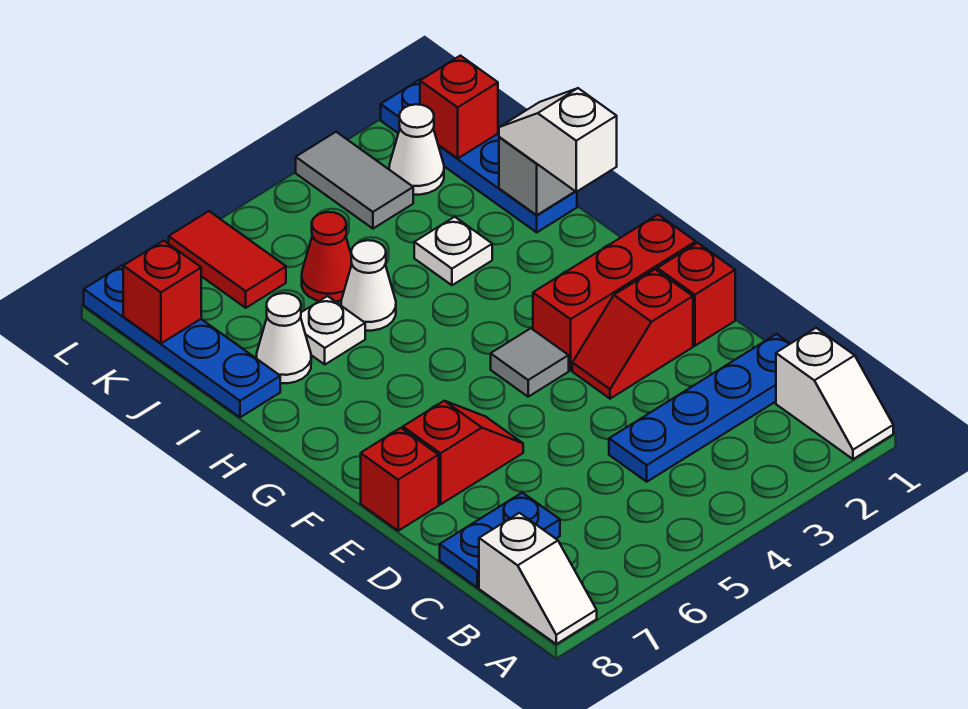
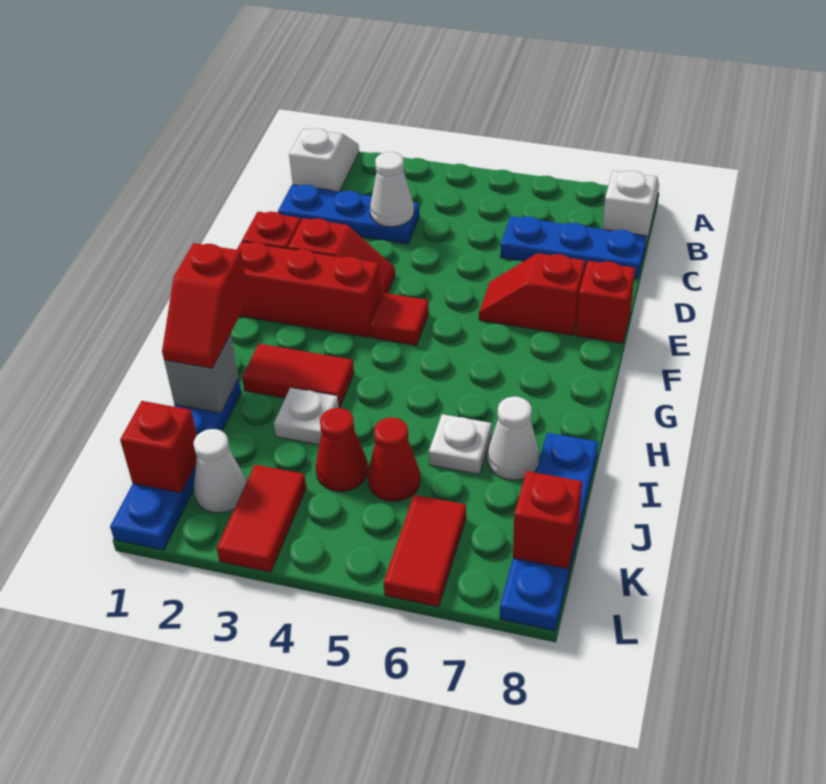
blue plate C1:C4 level 1 -> blue plate C1:C3 level 1
blue plate C7:C8 level 1 -> blue plate C6:C8 level 1
grey tile F4 level 1 -> red tile F4 level 1
white slope H1:I1 level 3 top H -> red slope H1:I1 level 3 top H
none -> red tile H2:H3 level 1
white cone I5 level 1 -> white cone C3 level 2
none -> red cone J4 level 1
grey tile K3:L3 level 1 -> red tile K3:L3 level 1

